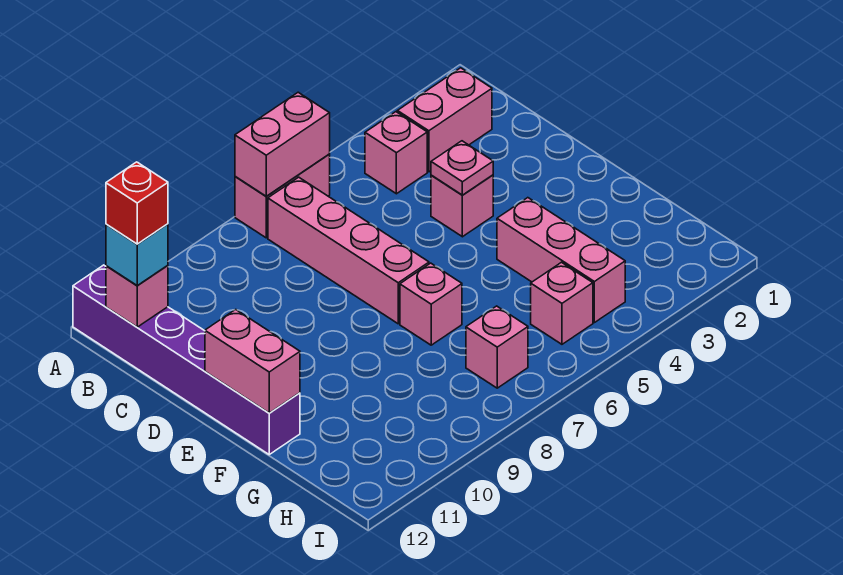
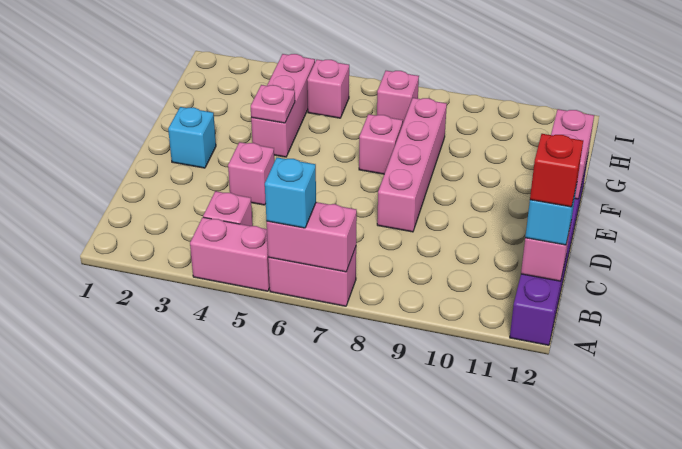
none -> cyan brick A6 level 3
pink brick B2:B3 level 1 -> pink brick A4:A5 level 1
pink brick B7:E7 level 1 -> pink brick D8:G8 level 1
pink plate D4 level 2 -> pink plate F4 level 2
none -> cyan brick E2 level 1

